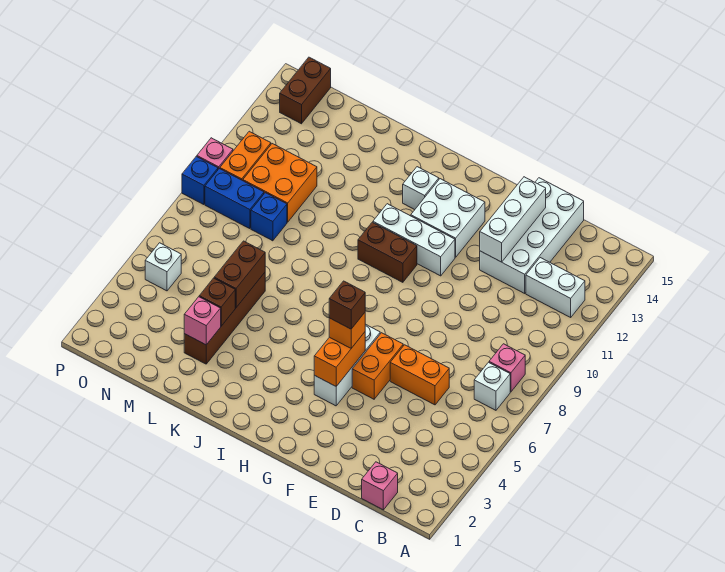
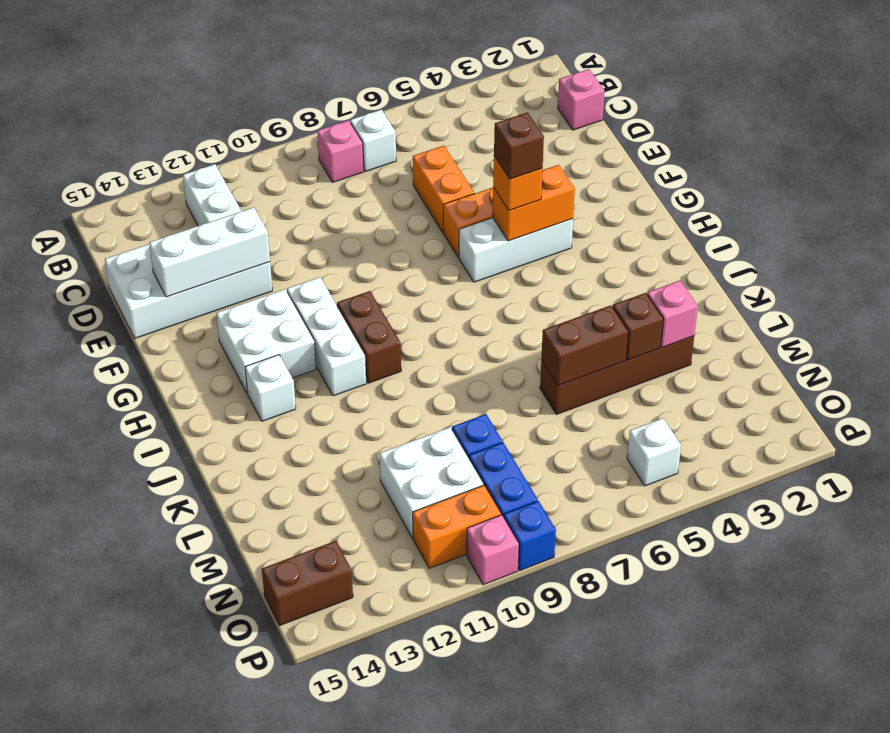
orange brick M10:N11 level 1 -> white brick M10:N11 level 1

